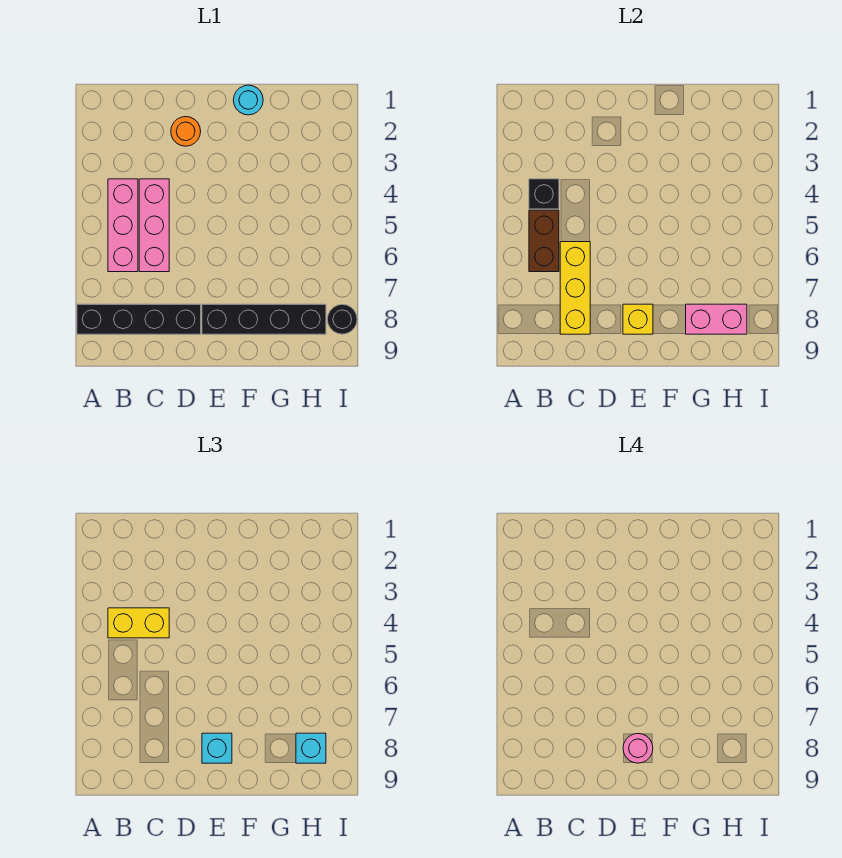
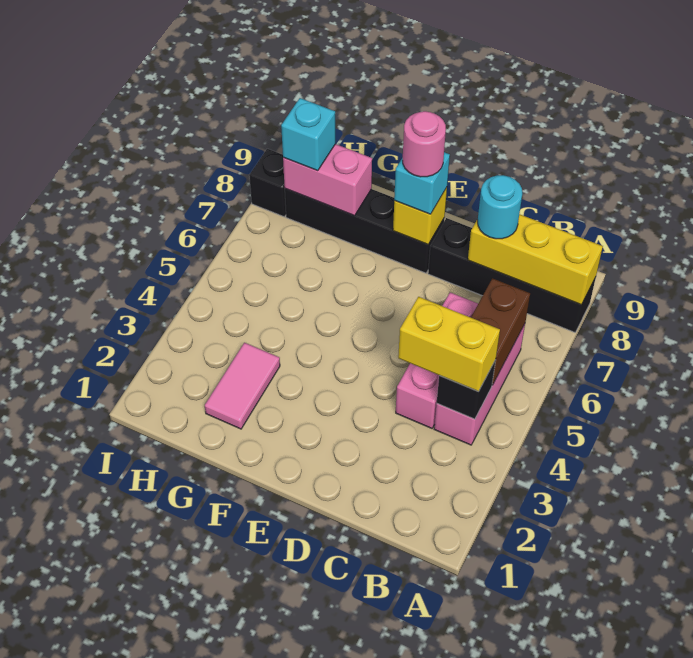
yellow brick C6:C8 level 2 -> yellow brick A8:C8 level 2
orange round brick D2 level 1 -> none
cyan round brick F1 level 1 -> cyan round brick C8 level 3
none -> pink tile G2:G3 level 1
black round brick I8 level 1 -> black brick I8 level 1

